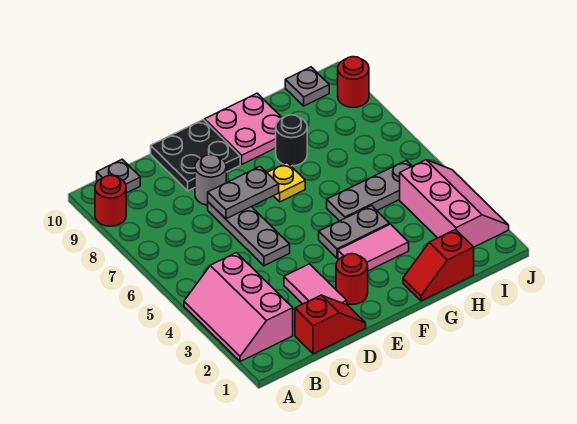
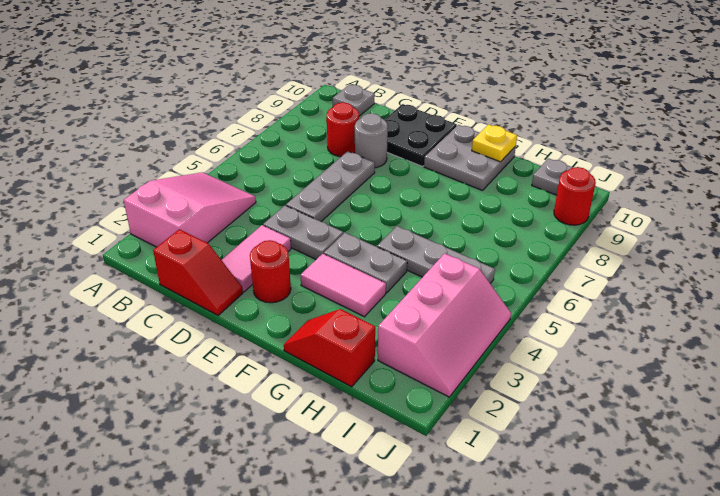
pink slope A2:B4 level 1 top B -> pink slope A2:B4 level 1 top 2
red round brick A9 level 1 -> red round brick C8 level 1
grey plate D7:E7 level 2 -> grey plate D4:E4 level 1
yellow plate F7 level 1 -> yellow plate G10 level 2
pink plate F9:G10 level 1 -> grey plate F9:G10 level 1
black round brick G8 level 1 -> none

